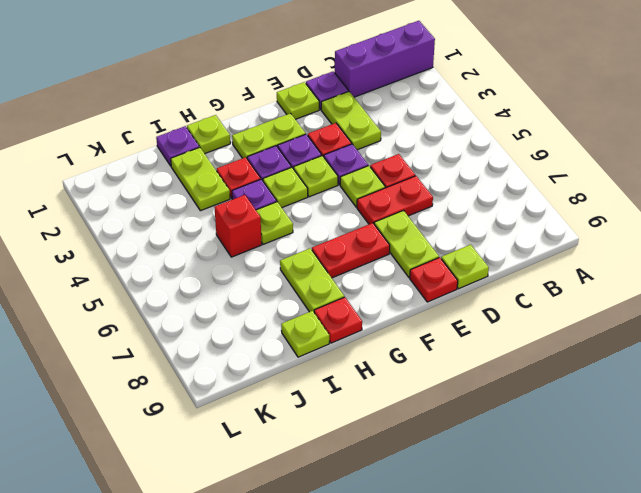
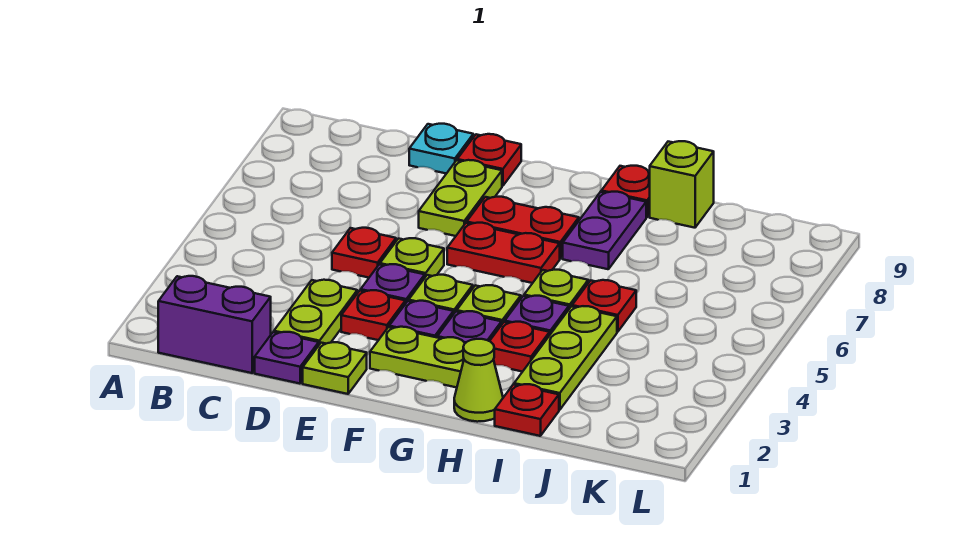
purple brick A1:C1 level 1 -> purple brick B1:C1 level 1
red plate D6:E6 level 1 -> red plate F6:G6 level 1
lime plate D9 level 1 -> cyan plate D9 level 1
lime plate H1 level 1 -> lime cone H1 level 1
lime plate H7:H8 level 1 -> purple plate H7:H8 level 1
purple plate I1 level 1 -> red plate I1 level 1
lime plate I2:I3 level 1 -> lime plate I2:I4 level 1
red brick I5 level 1 -> red plate I5 level 1
lime plate I9 level 1 -> lime brick I9 level 1

